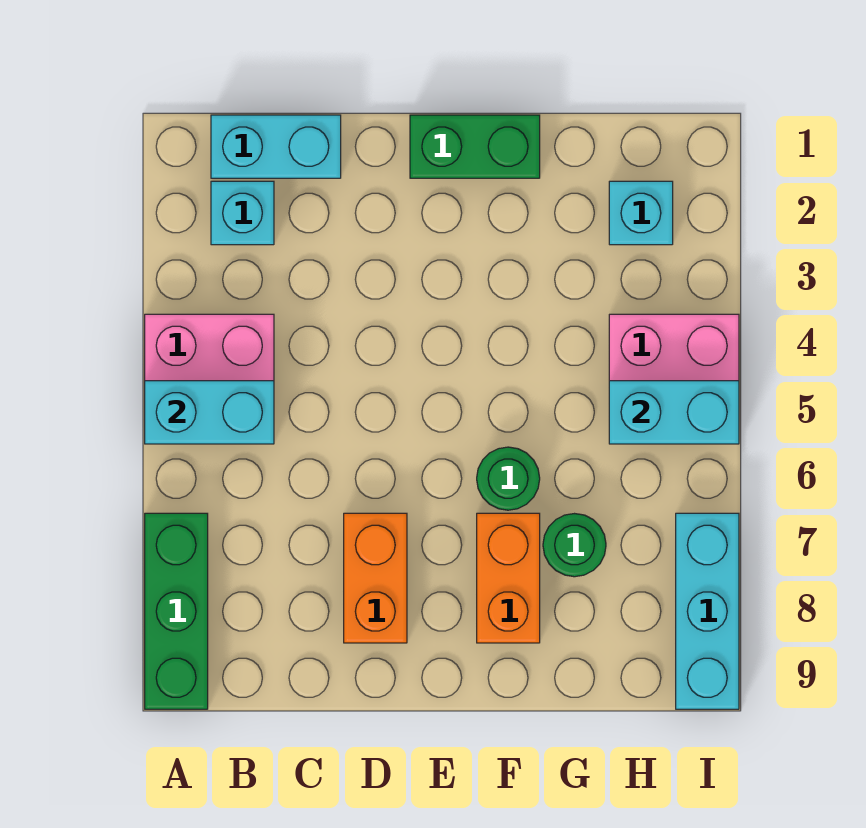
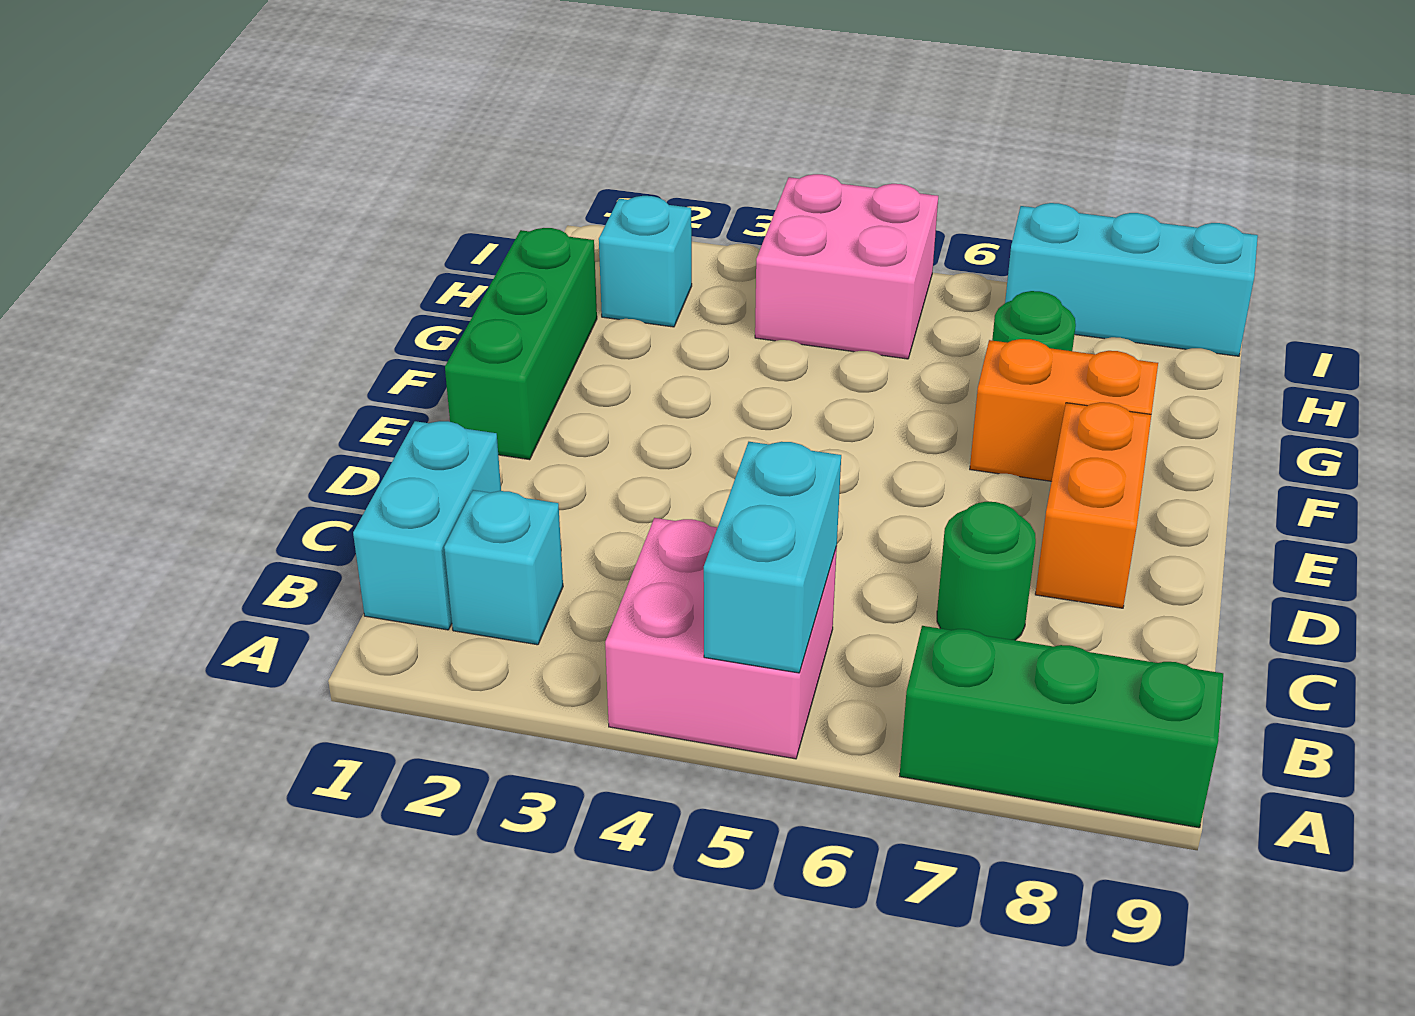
orange brick D7:D8 level 1 -> orange brick D8:E8 level 1
green brick E1:F1 level 1 -> green brick E1:G1 level 1
green round brick F6 level 1 -> green round brick C7 level 1
cyan brick H5:I5 level 2 -> none

